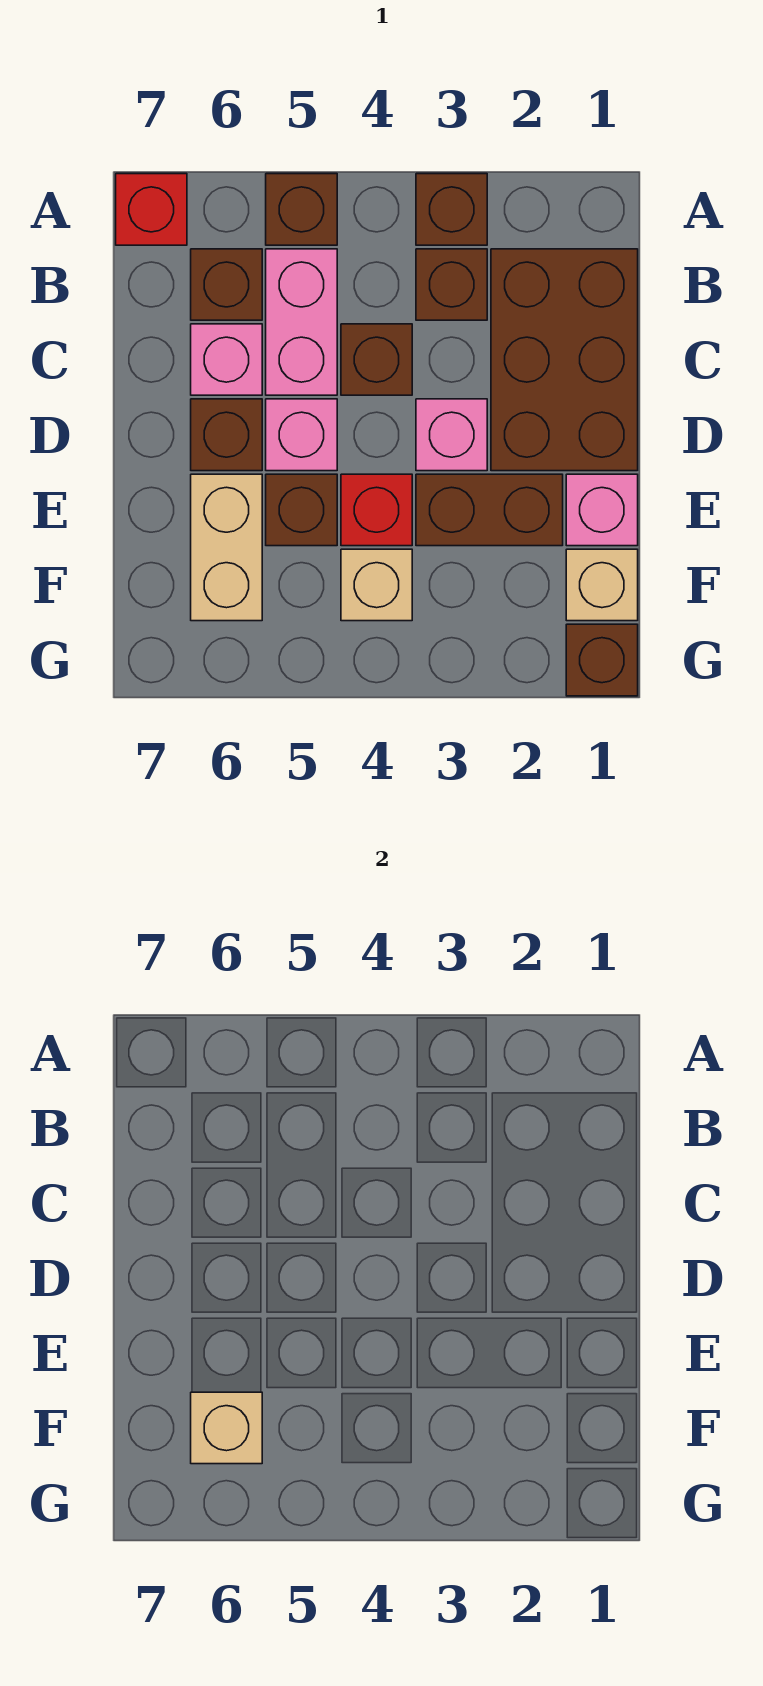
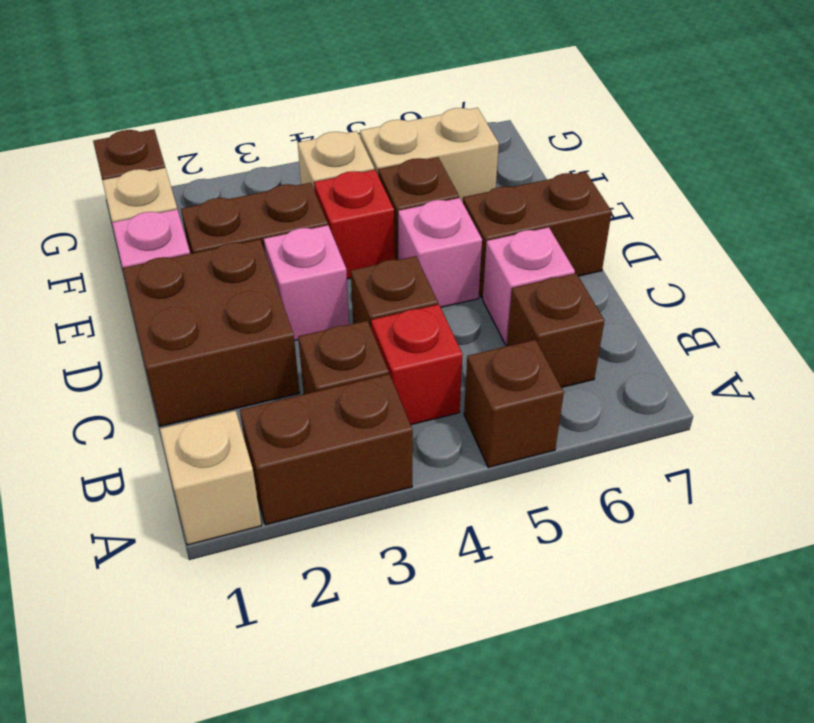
brown brick A3 level 1 -> brown brick A2:A3 level 1
red brick A7 level 1 -> red brick B4 level 1
brown brick B1:D2 level 1 -> brown brick C1:D2 level 1
pink brick B5:C5 level 1 -> none
brown brick D6 level 1 -> brown brick D6:D7 level 1
tan brick E6:F6 level 1 -> tan brick F5:F6 level 1
tan brick F6 level 2 -> tan brick A1 level 1

